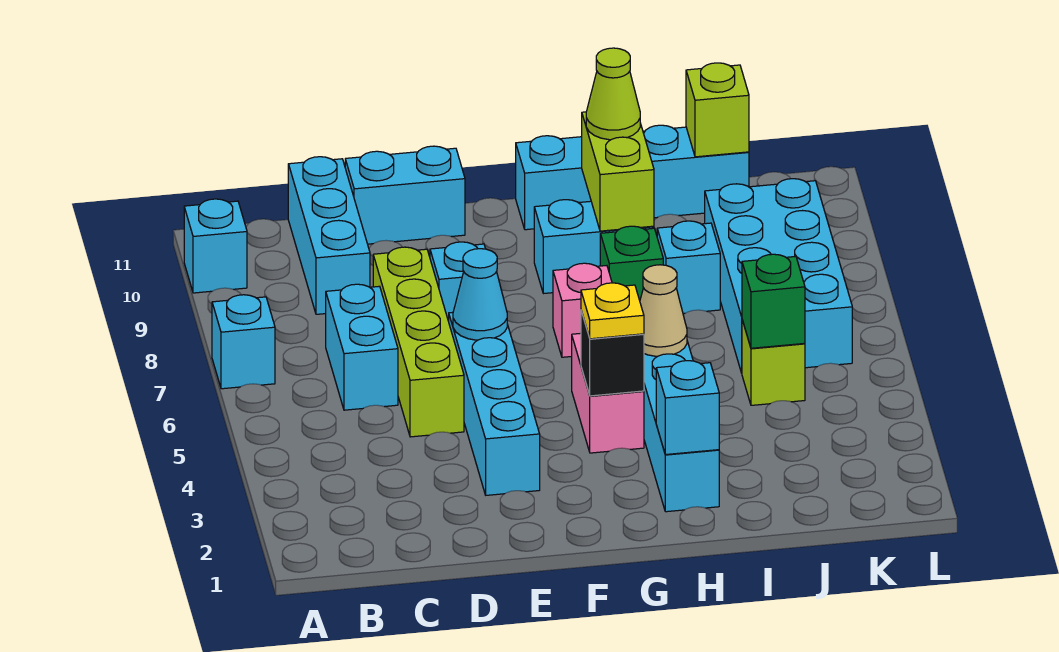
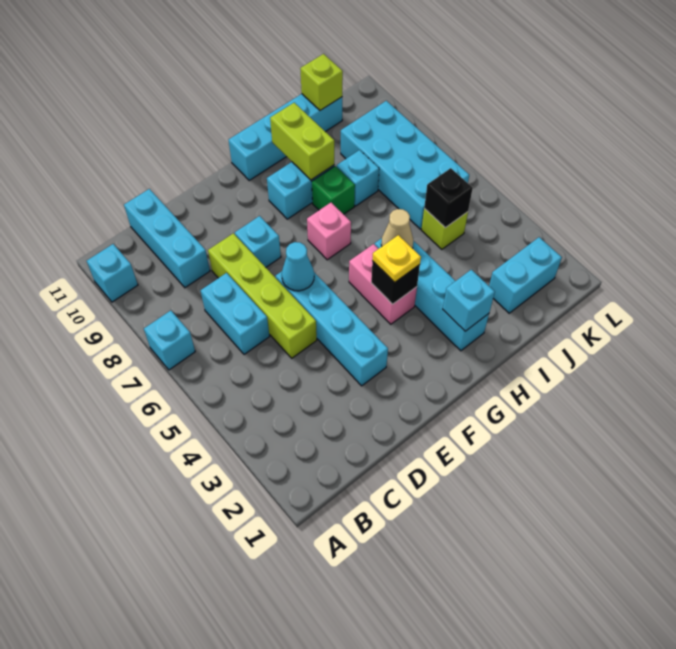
cyan brick D11:E11 level 1 -> cyan brick J2:K2 level 1
lime cone H10 level 3 -> none
green brick J5 level 2 -> black brick J5 level 2

